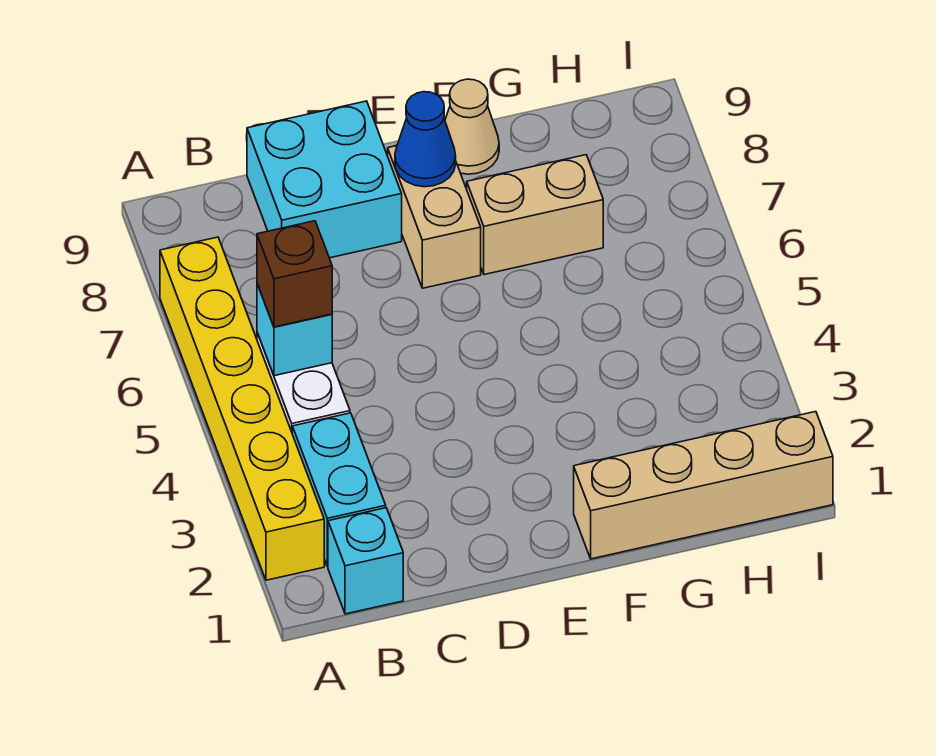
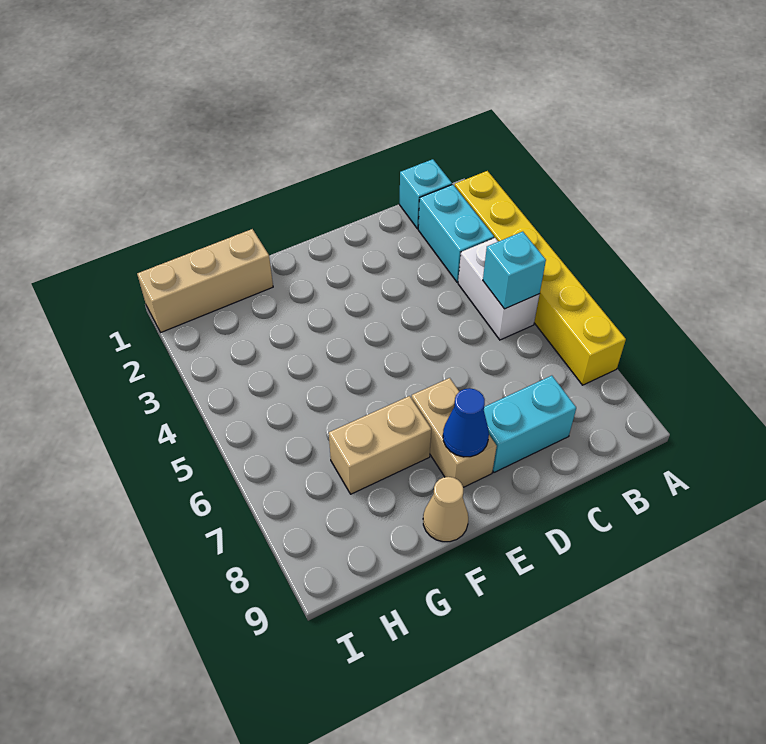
brown brick B5 level 3 -> none
cyan brick C8:D9 level 1 -> cyan brick C8:D8 level 1
tan brick F1:I1 level 1 -> tan brick G1:I1 level 1

